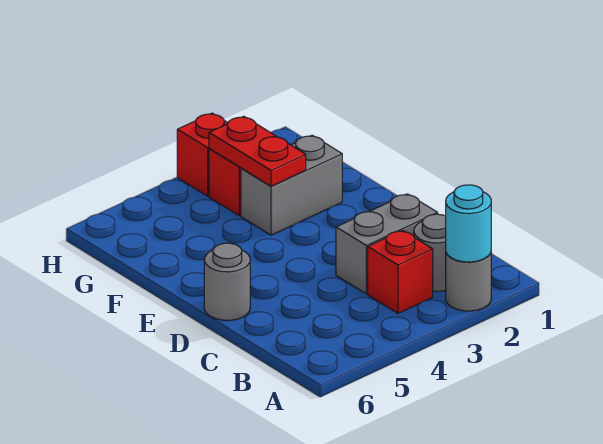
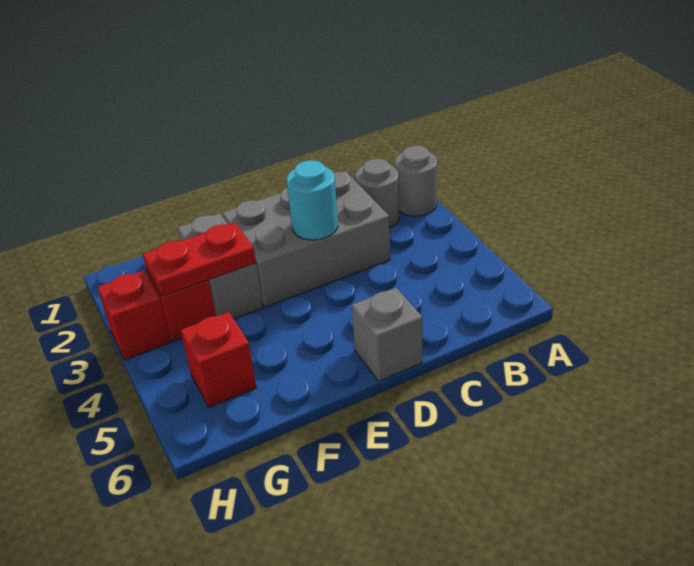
cyan round brick A2 level 2 -> cyan round brick D3 level 2
red brick B3 level 1 -> red brick G5 level 1
grey brick C2:C3 level 1 -> grey brick C2:E3 level 1
grey round brick D6 level 1 -> grey brick D6 level 1

